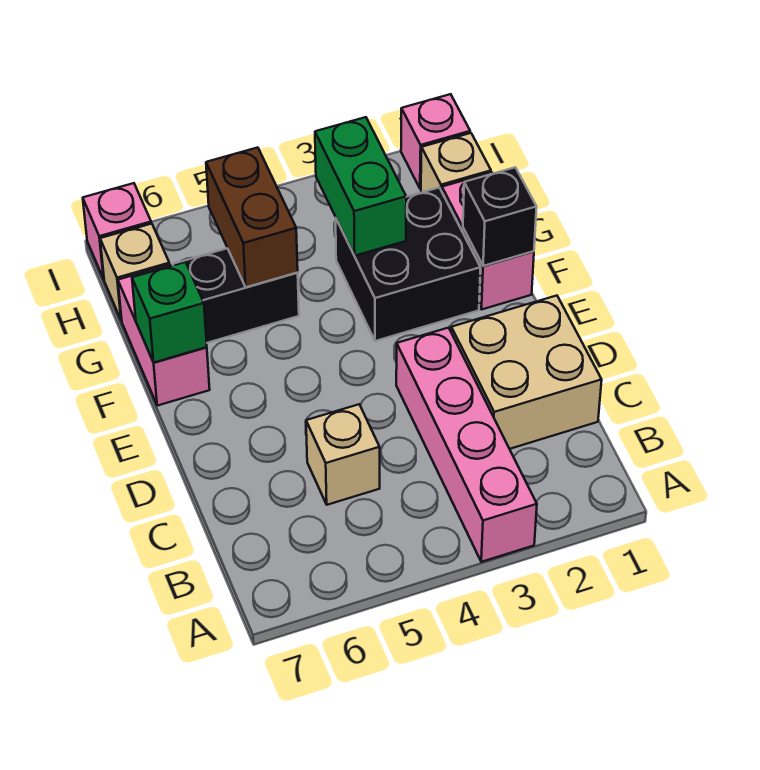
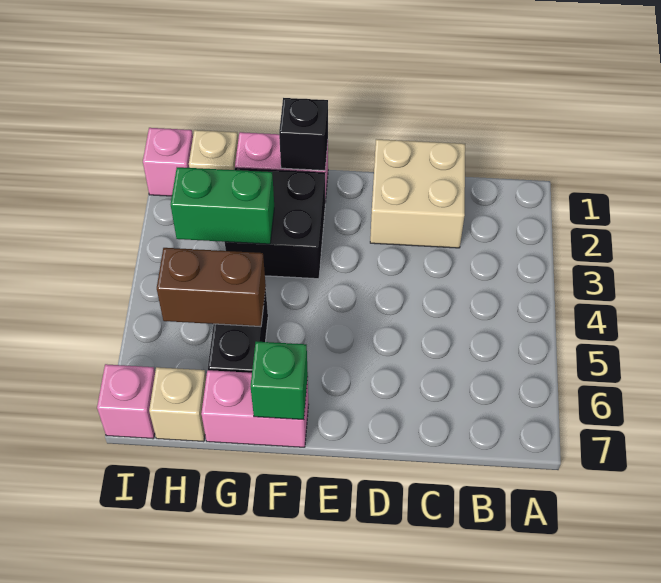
pink brick A3:D3 level 1 -> none
tan brick C5 level 1 -> none

